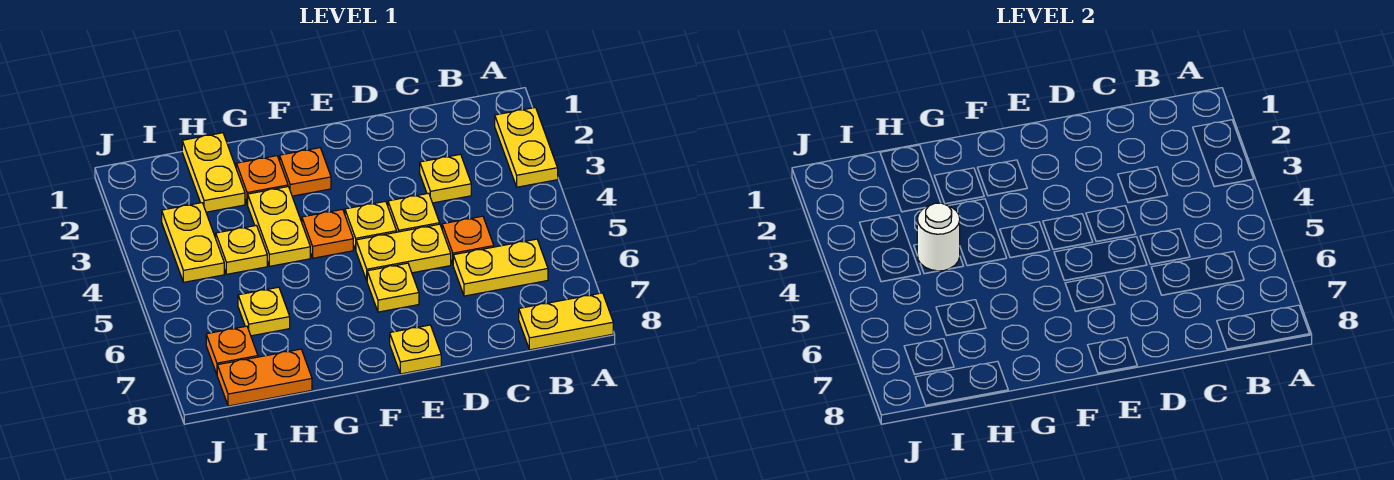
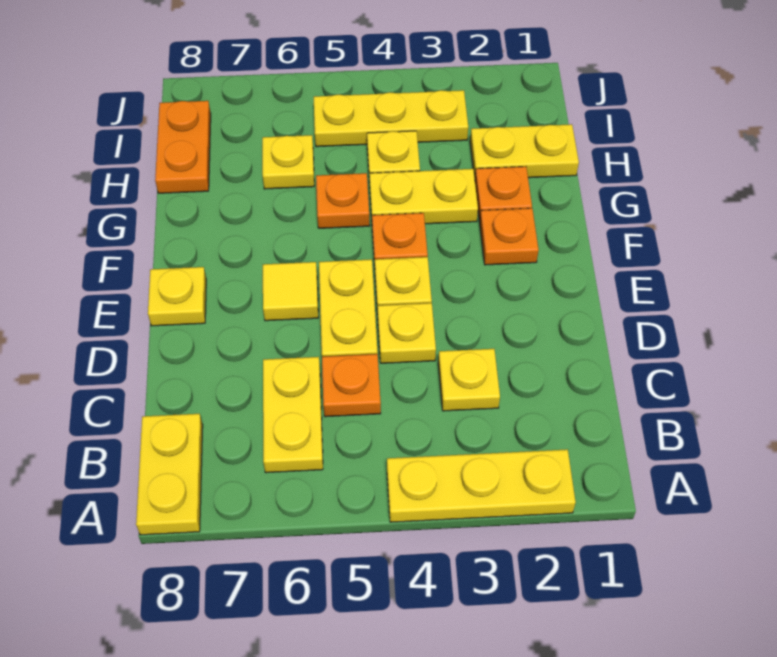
yellow plate A2:A3 level 1 -> yellow plate A2:A4 level 1
yellow plate E6 level 1 -> yellow tile E6 level 1
white round brick H4 level 2 -> none
yellow plate I3:I4 level 1 -> yellow plate I3:I5 level 1
orange plate I7 level 1 -> orange plate G5 level 1

